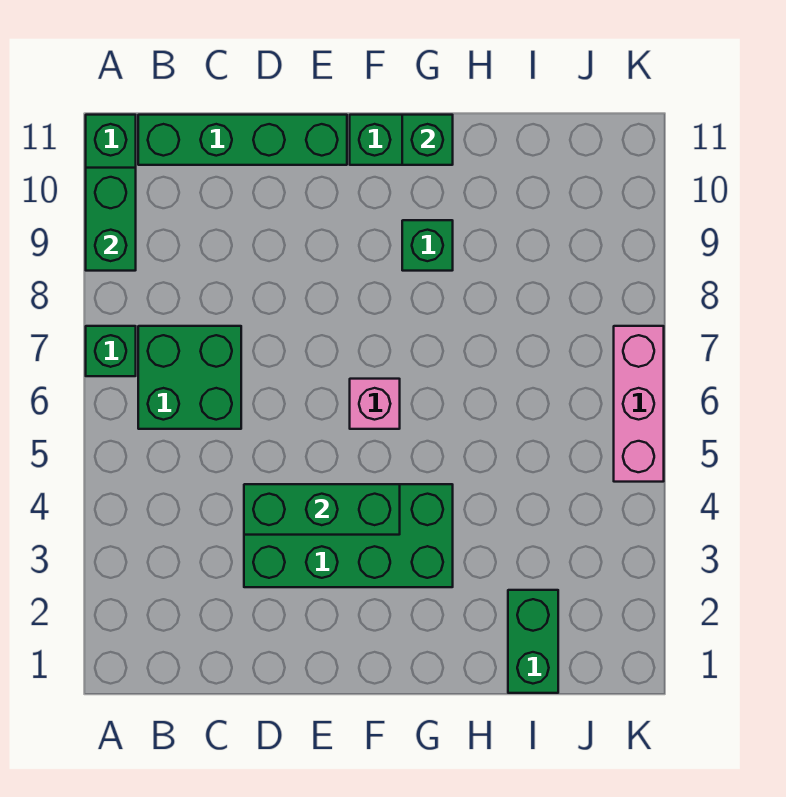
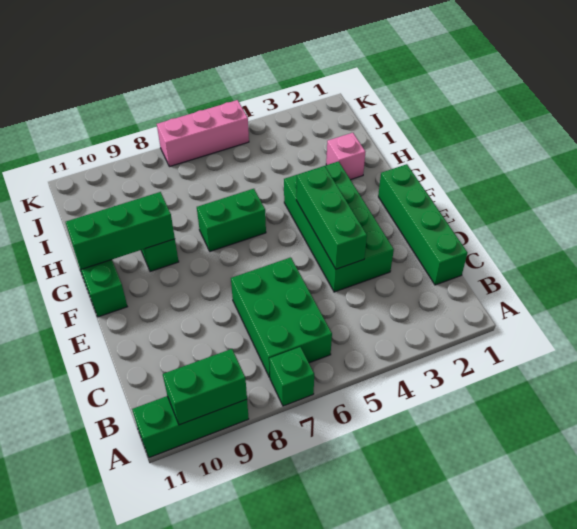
green brick B6:C7 level 1 -> green brick B6:D7 level 1
green brick B11:E11 level 1 -> green brick C1:F1 level 1
pink brick F6 level 1 -> pink brick H2 level 1
green brick G11 level 2 -> green brick G9:G11 level 2
green brick I1:I2 level 1 -> green brick G6:G7 level 1

